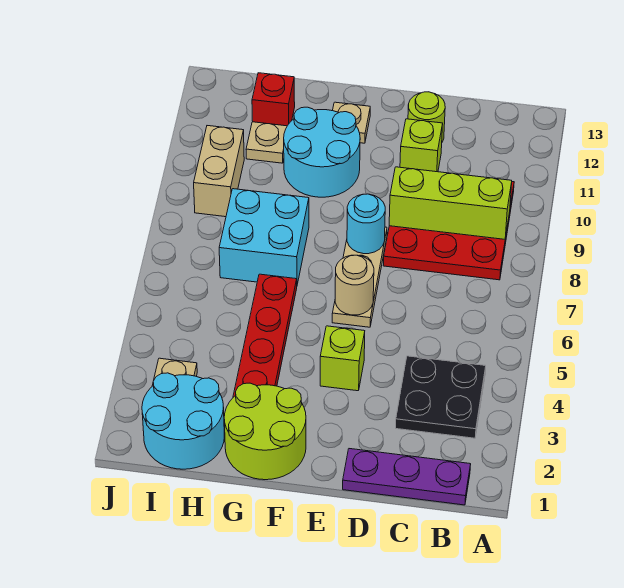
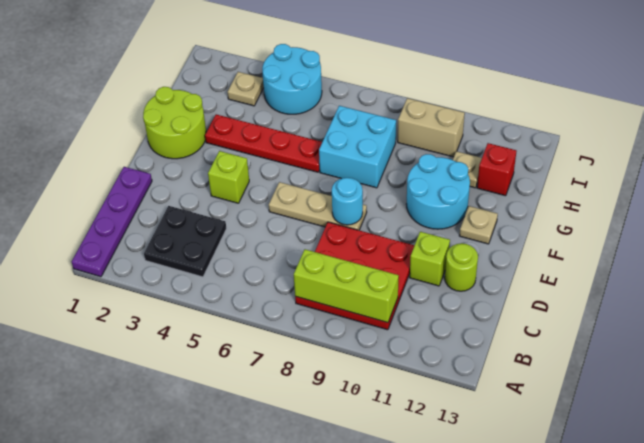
purple plate B1:D1 level 1 -> purple plate A1:D1 level 1
lime brick B9:D9 level 2 -> lime brick B8:B10 level 2
tan round brick E6 level 2 -> none
cyan round brick H1:I2 level 1 -> cyan round brick I4:J5 level 1

